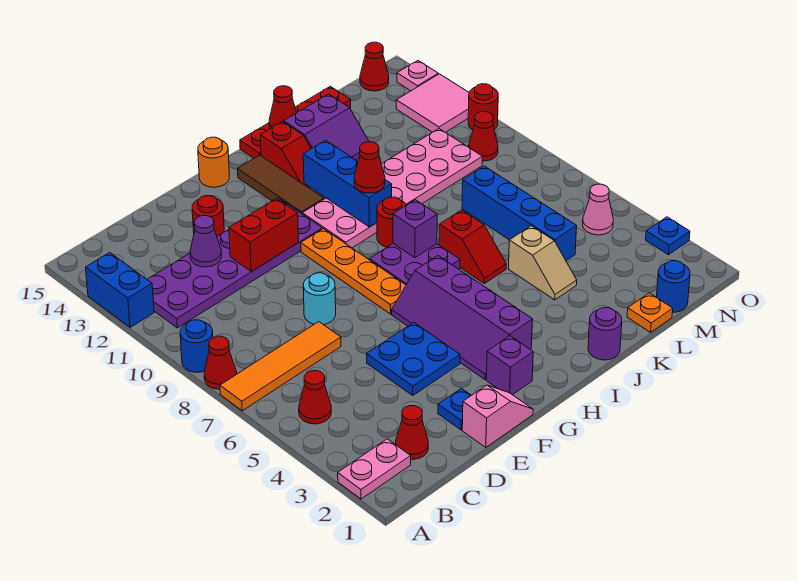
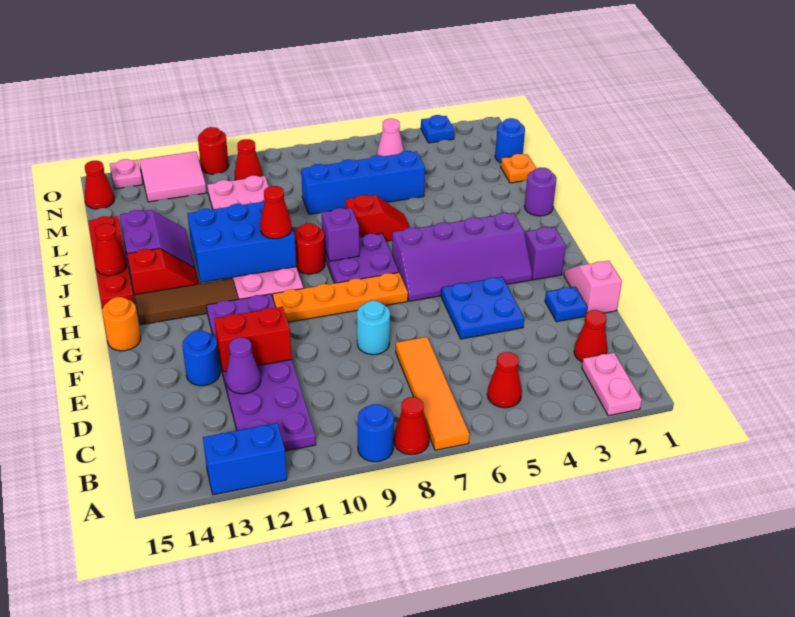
red brick E11:F11 level 2 -> red brick E11:E12 level 2
red round brick E13 level 1 -> blue round brick E13 level 1
blue brick I10:I12 level 2 -> blue brick I10:J12 level 2
tan slope K4:K5 level 1 top 5 -> none

